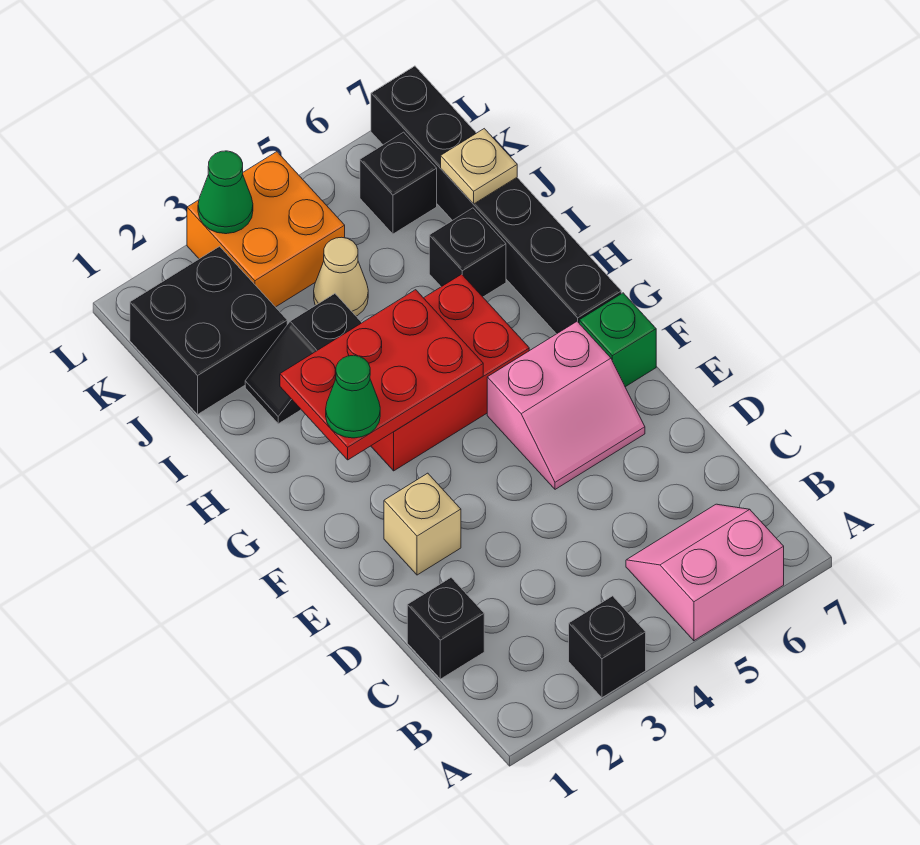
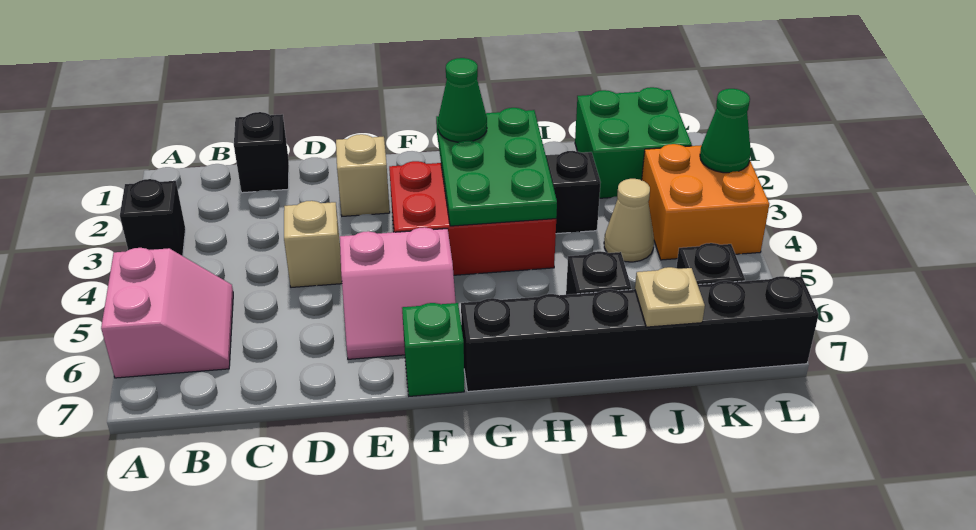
none -> tan brick D4 level 1
pink slope E5:F6 level 1 top F -> pink slope E5:F6 level 1 top 5
red plate G2:H4 level 2 -> green plate G2:H4 level 2
red brick G3:H5 level 1 -> red brick F3:H4 level 1
black brick J1:K2 level 1 -> green brick J1:K2 level 1

